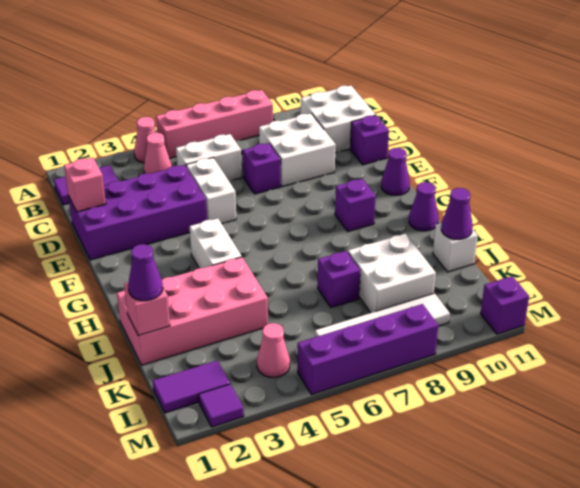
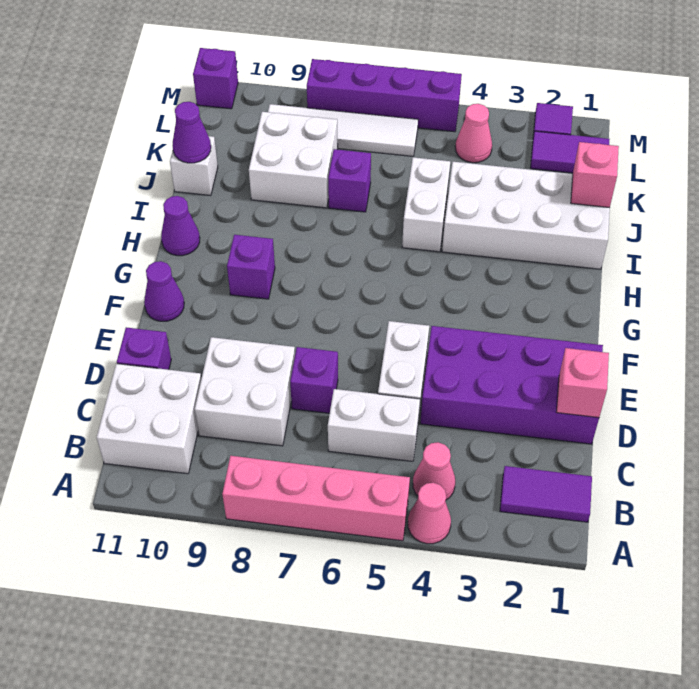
white brick G4:H4 level 1 -> white brick I5:J5 level 1
pink brick I1:J4 level 1 -> white brick I1:J4 level 1
purple cone J1 level 3 -> none

